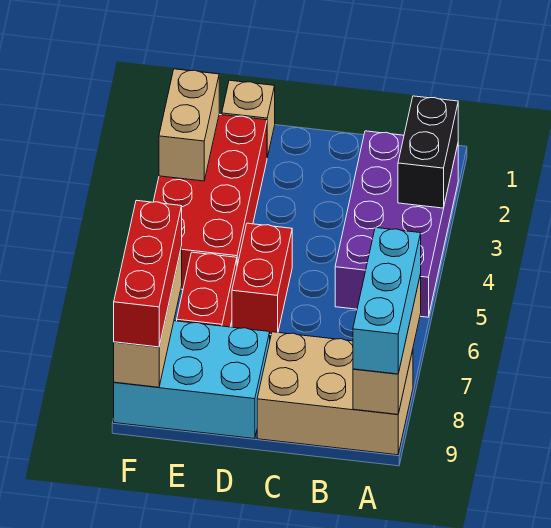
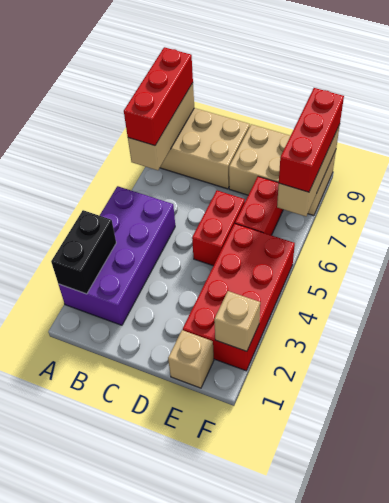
cyan brick A7:A9 level 3 -> red brick A7:A9 level 3
cyan brick D8:F9 level 1 -> tan brick D8:F9 level 1
tan brick F2:F3 level 2 -> tan brick F2 level 2

